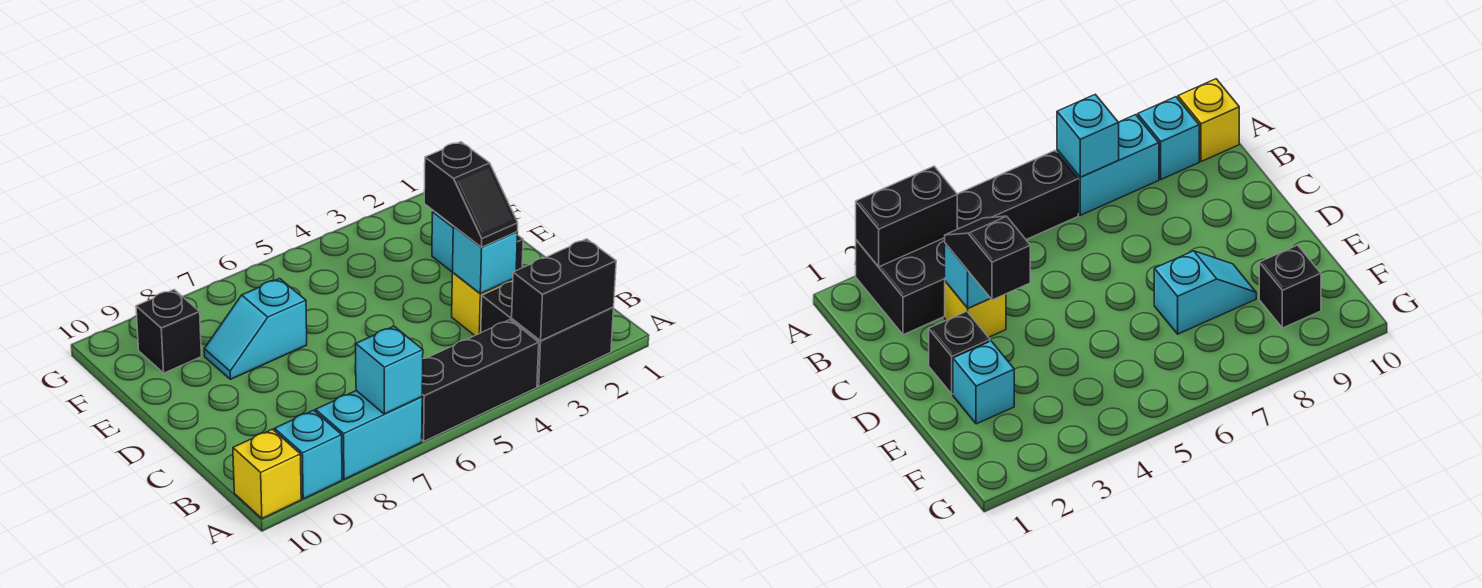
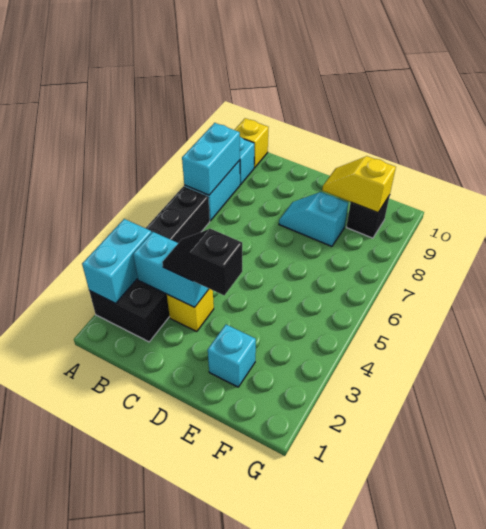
black brick A2:A3 level 2 -> cyan brick A2:A3 level 2
cyan brick A7 level 2 -> cyan brick A7:A8 level 2
cyan brick C3 level 2 -> cyan brick B3:C3 level 2
black brick D2 level 1 -> none
cyan slope E7:E8 level 1 top 7 -> cyan slope D8:E8 level 1 top E
none -> yellow slope E9:F9 level 2 top F

